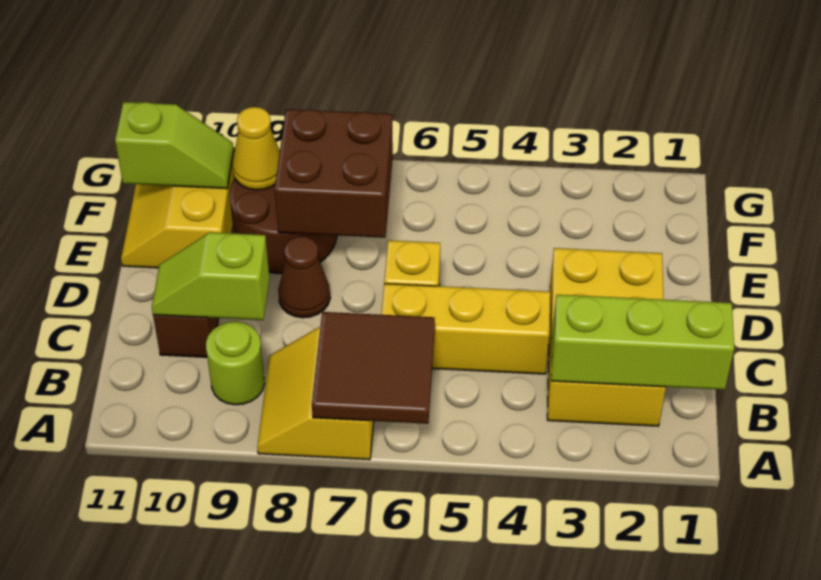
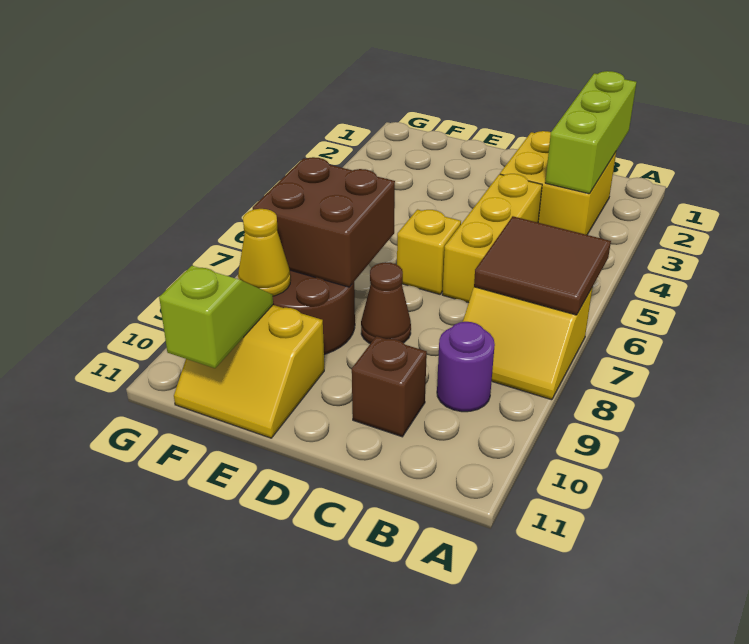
yellow brick B2:D3 level 1 -> yellow brick B2:C3 level 1
lime round brick B9 level 1 -> purple round brick B9 level 1
lime slope C9:C10 level 2 top 9 -> none

